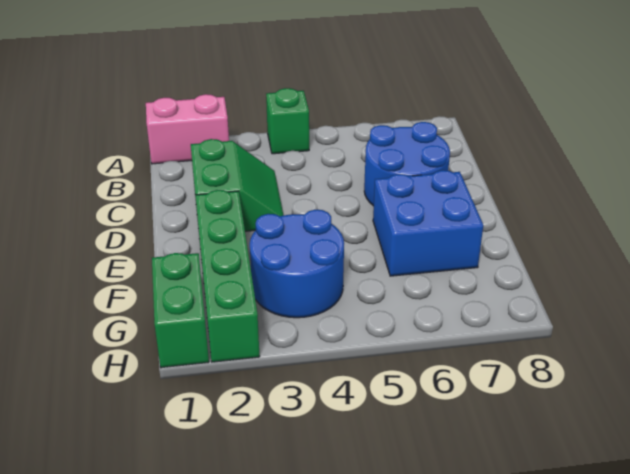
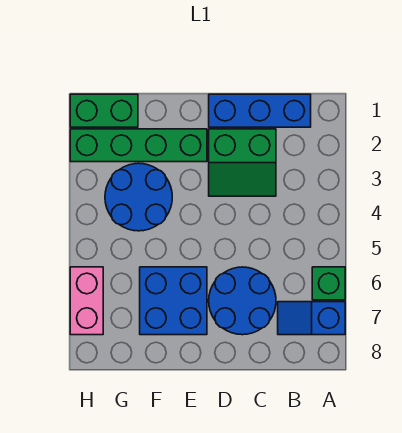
pink brick A1:A2 level 1 -> pink brick H6:H7 level 1
green brick A4 level 1 -> green brick A6 level 1
none -> blue slope A7:B7 level 1 top A
none -> blue brick B1:D1 level 1

